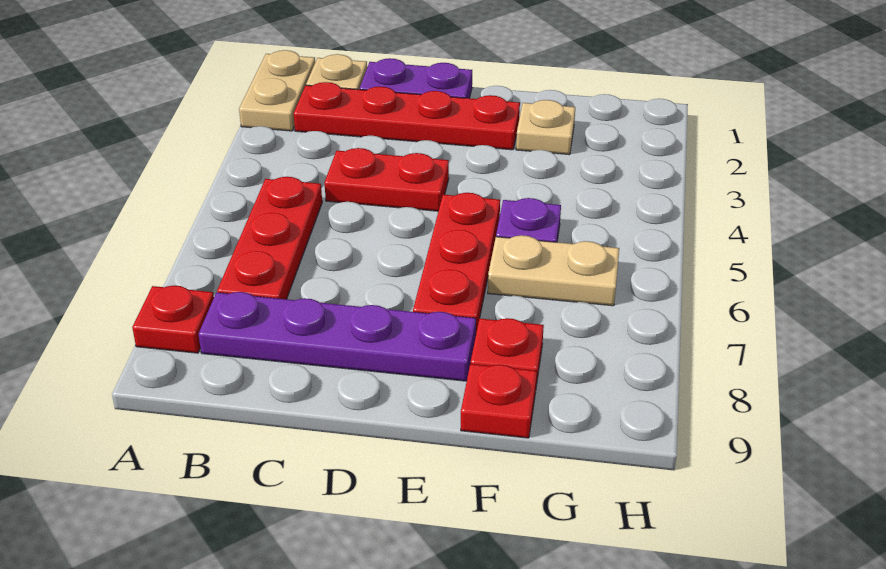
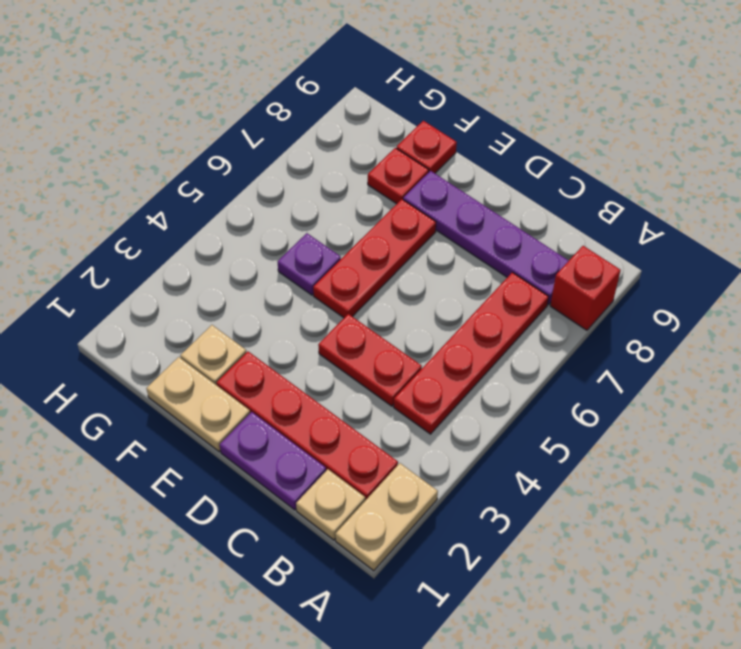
red plate A8 level 1 -> red brick A8 level 1
red plate B5:B7 level 1 -> red plate B4:B7 level 1
tan plate F6:G6 level 1 -> tan plate E1:F1 level 1

